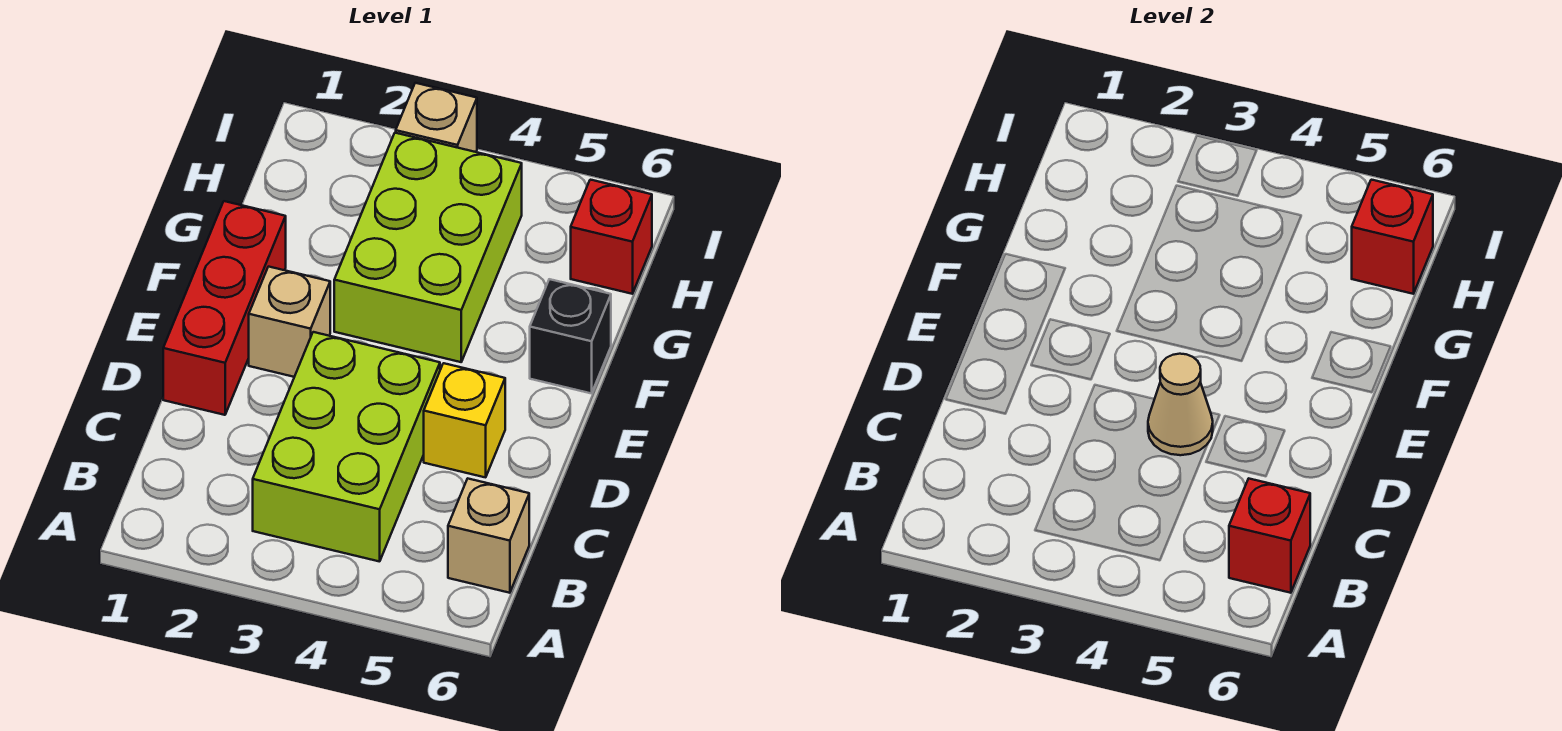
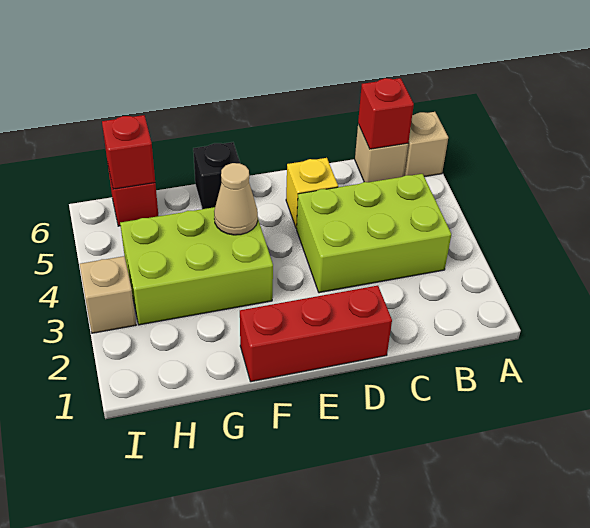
tan cone D4 level 2 -> tan cone F4 level 2
tan brick E2 level 1 -> tan brick A6 level 1

